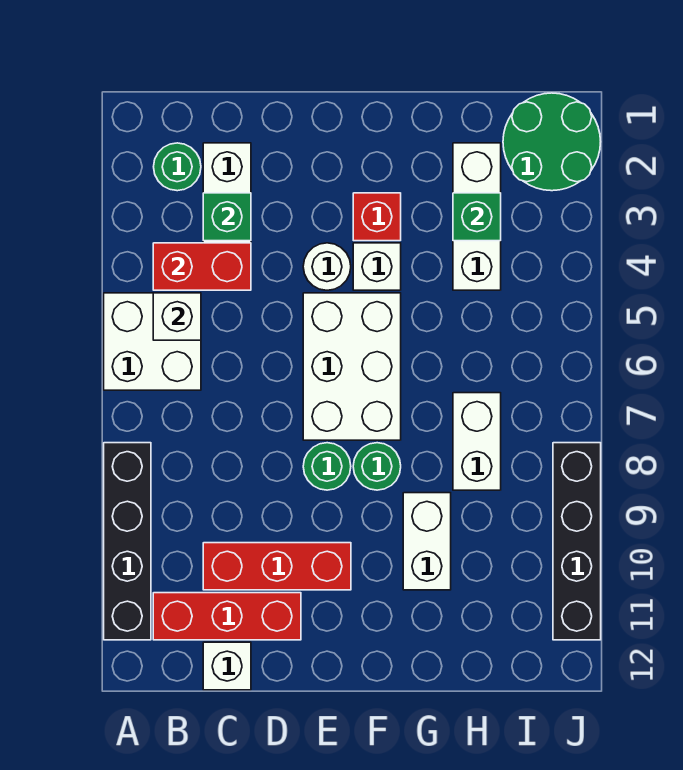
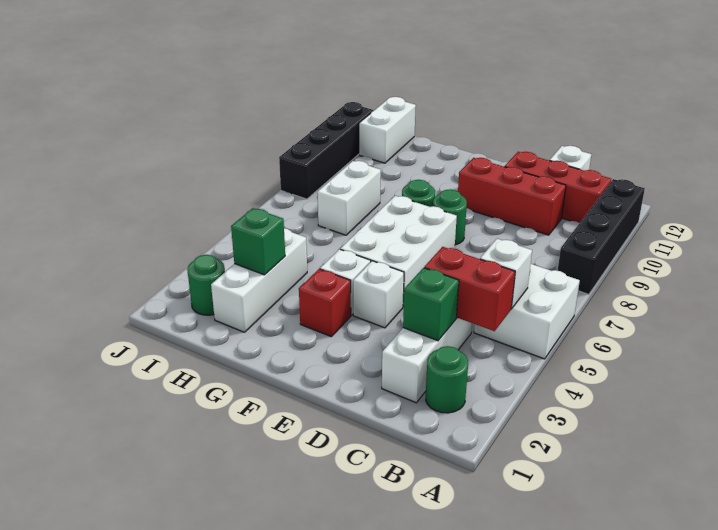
white round brick E4 level 1 -> white brick E4 level 1
white brick G9:G10 level 1 -> white brick I11:I12 level 1
green round brick I1:J2 level 1 -> green round brick I2 level 1

